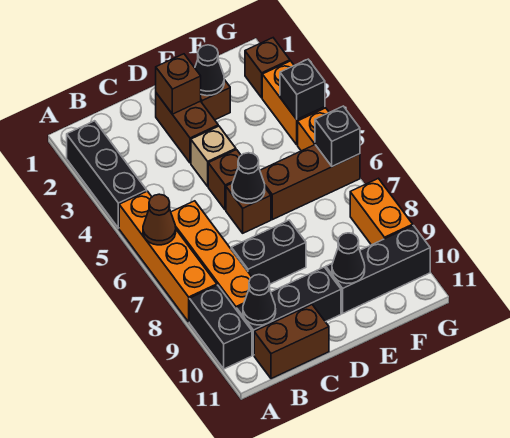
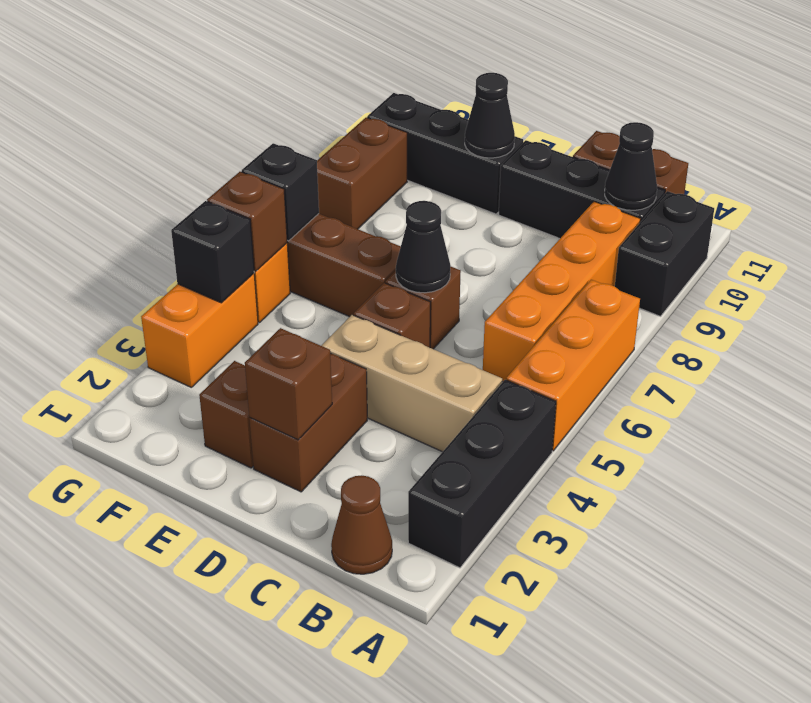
orange brick A5:A8 level 1 -> orange brick A5:A7 level 1
brown cone A6 level 2 -> brown cone B1 level 1
black brick C8:D8 level 1 -> none
tan brick D4 level 1 -> tan brick B4:D4 level 1
black cone E2 level 2 -> none
brown brick G2 level 1 -> brown brick G5 level 2
orange brick G8:G9 level 1 -> brown brick G8:G9 level 1

